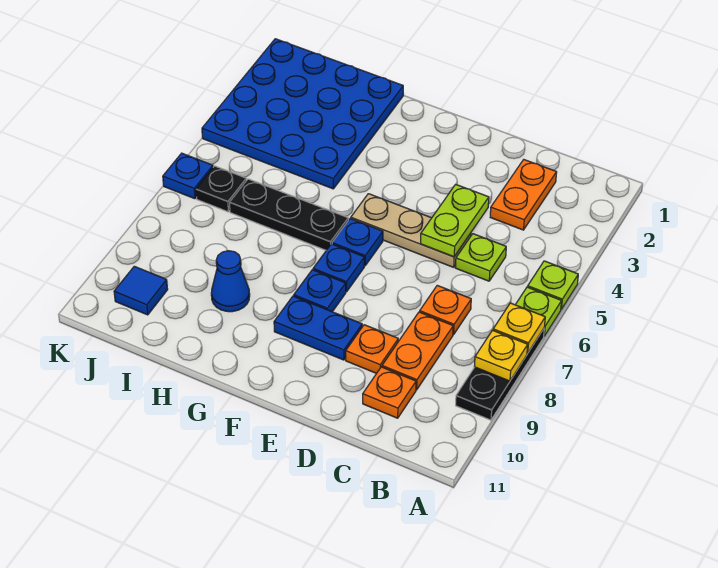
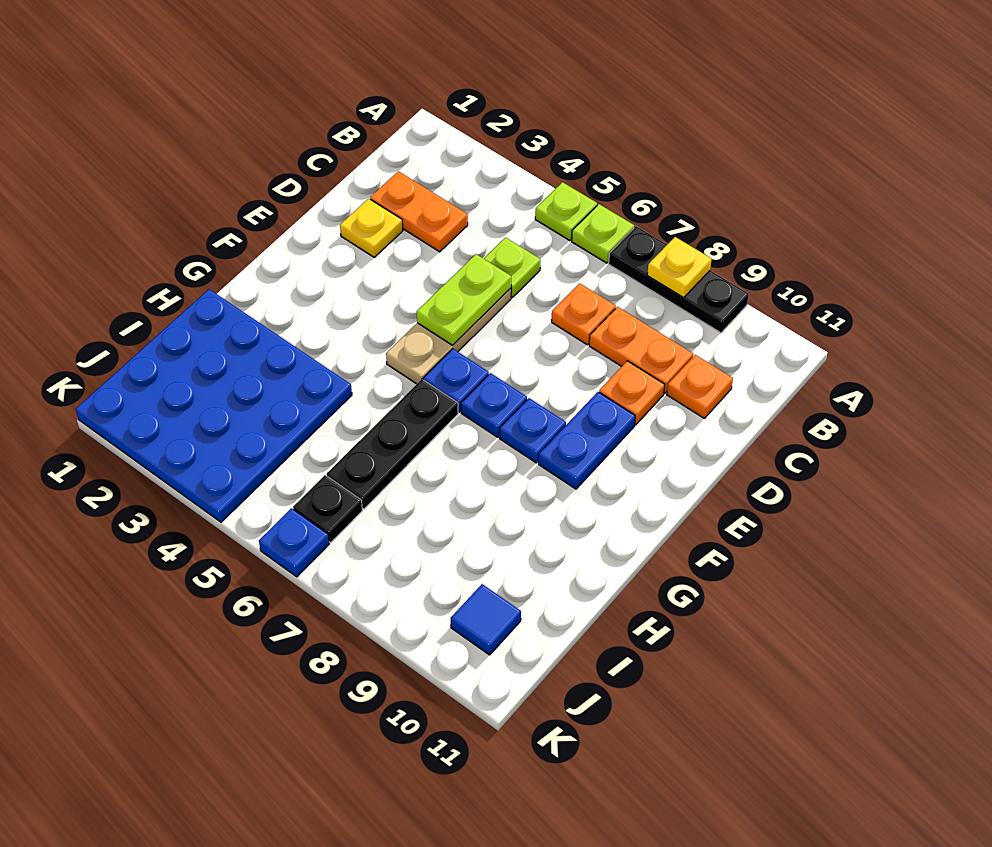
yellow plate A7 level 2 -> yellow plate D2 level 1
lime plate D4:D5 level 2 -> lime plate D5:E5 level 2
blue cone H9 level 1 -> none

